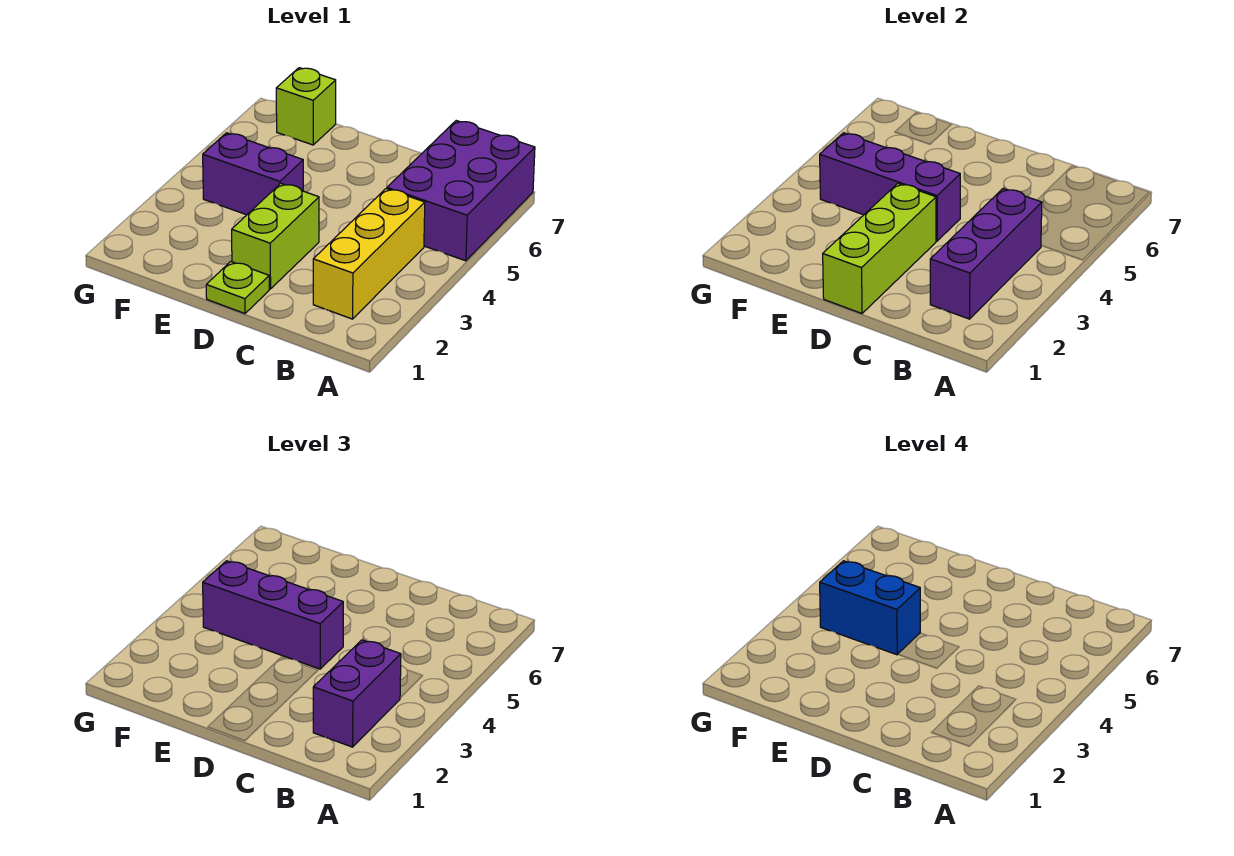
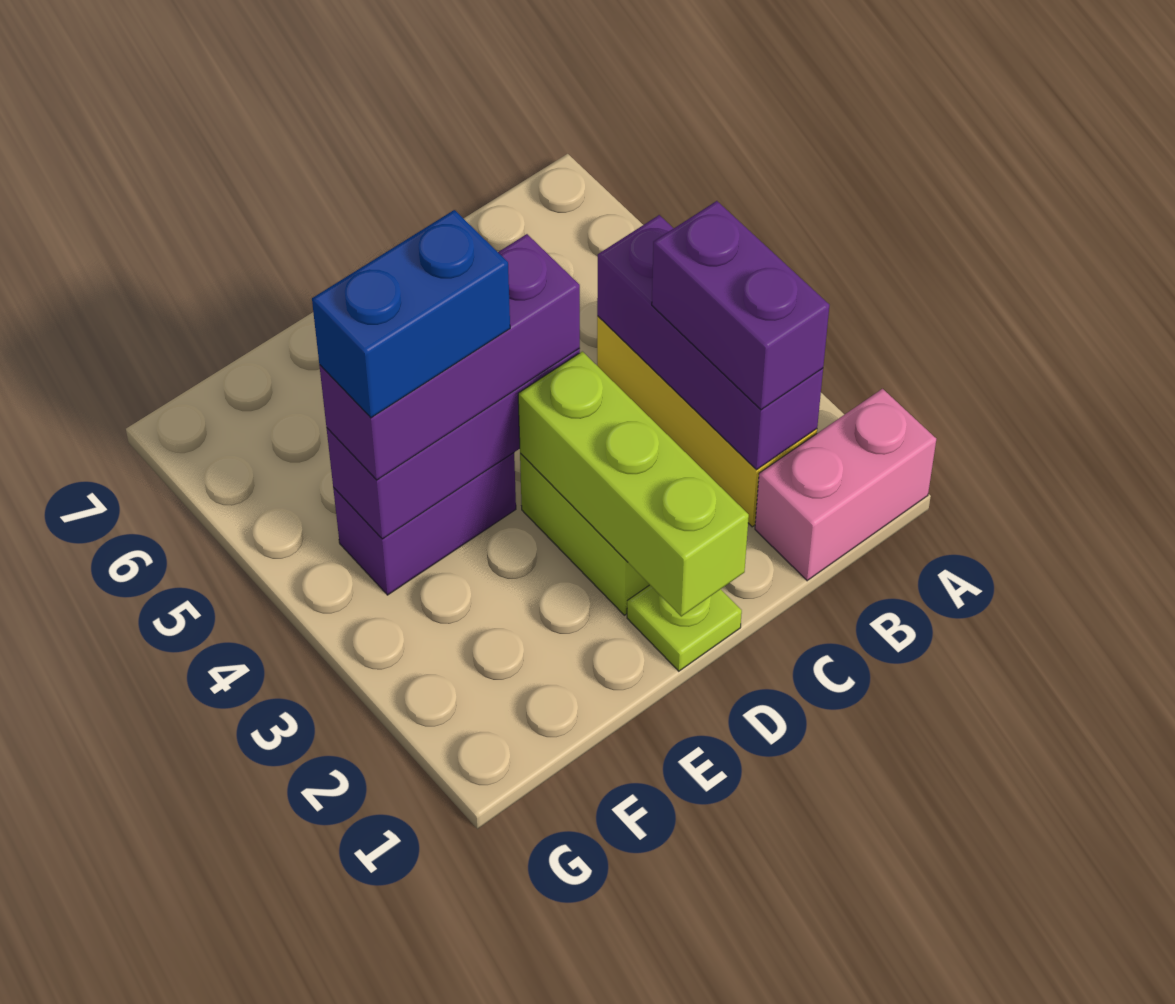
none -> pink brick A1:B1 level 1
purple brick A5:B7 level 1 -> none
lime brick F7 level 1 -> none

